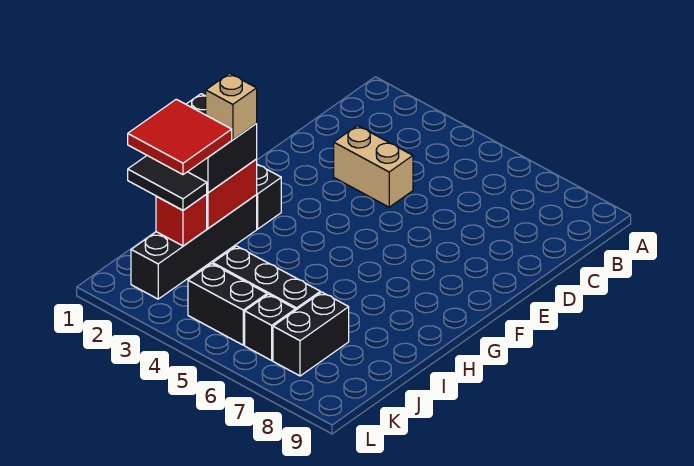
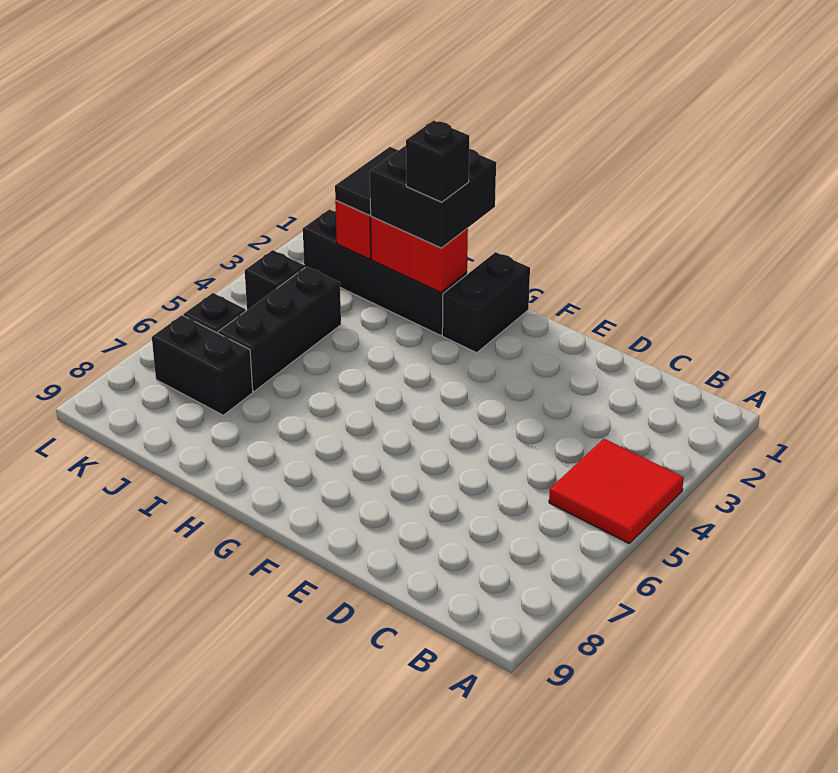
tan brick D3:D4 level 1 -> none
tan brick H2 level 4 -> black brick H2 level 4
red tile I1:J2 level 4 -> red tile A4:B5 level 1
black brick K4:K5 level 1 -> black brick K4 level 1

